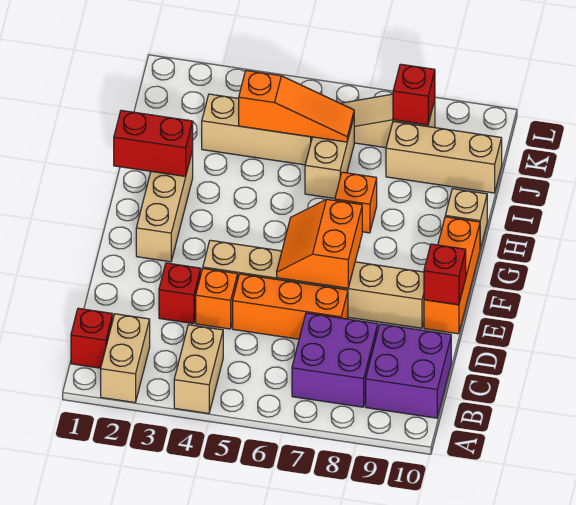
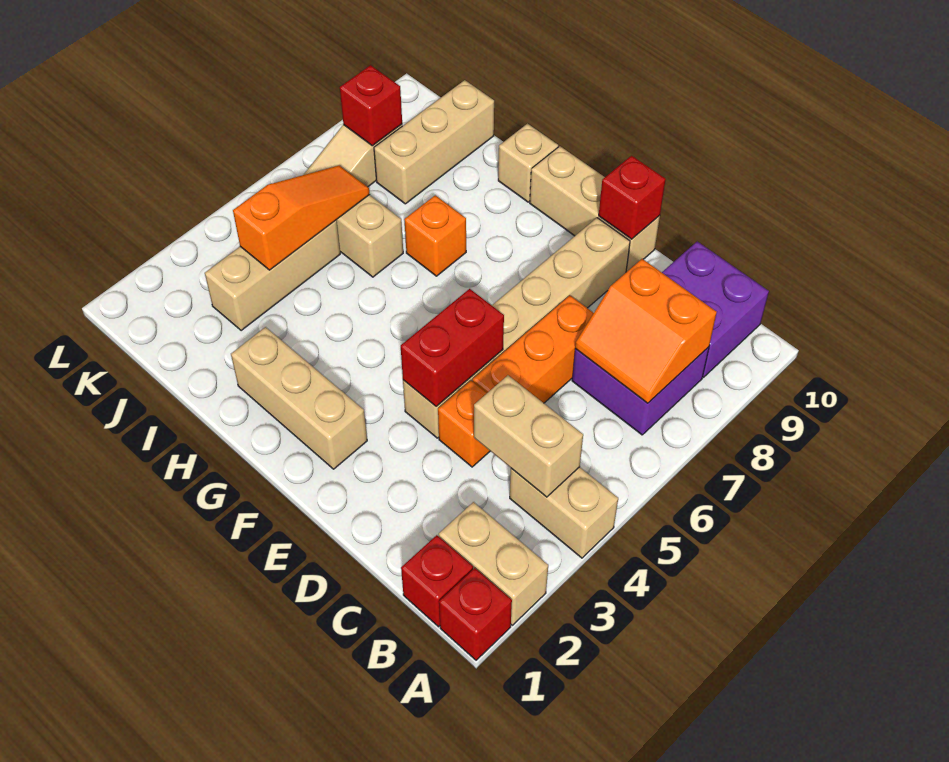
none -> tan brick B4:C4 level 2
red brick D3 level 1 -> red brick A1 level 1
orange slope E6:F7 level 2 top 7 -> orange slope B7:C8 level 2 top 8
orange brick E10:G10 level 1 -> tan brick E10:G10 level 1
red brick H1:H2 level 2 -> red brick E4:E5 level 2

